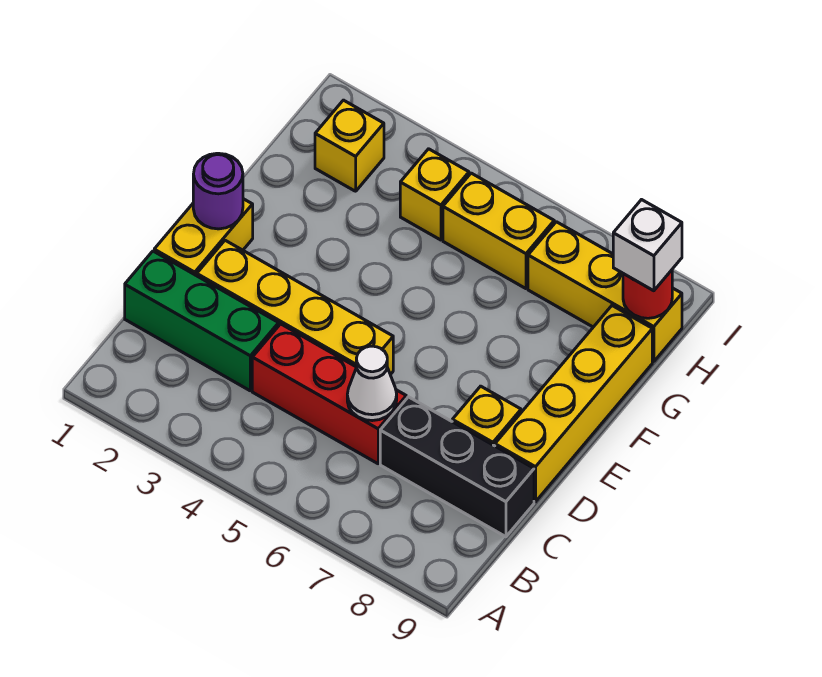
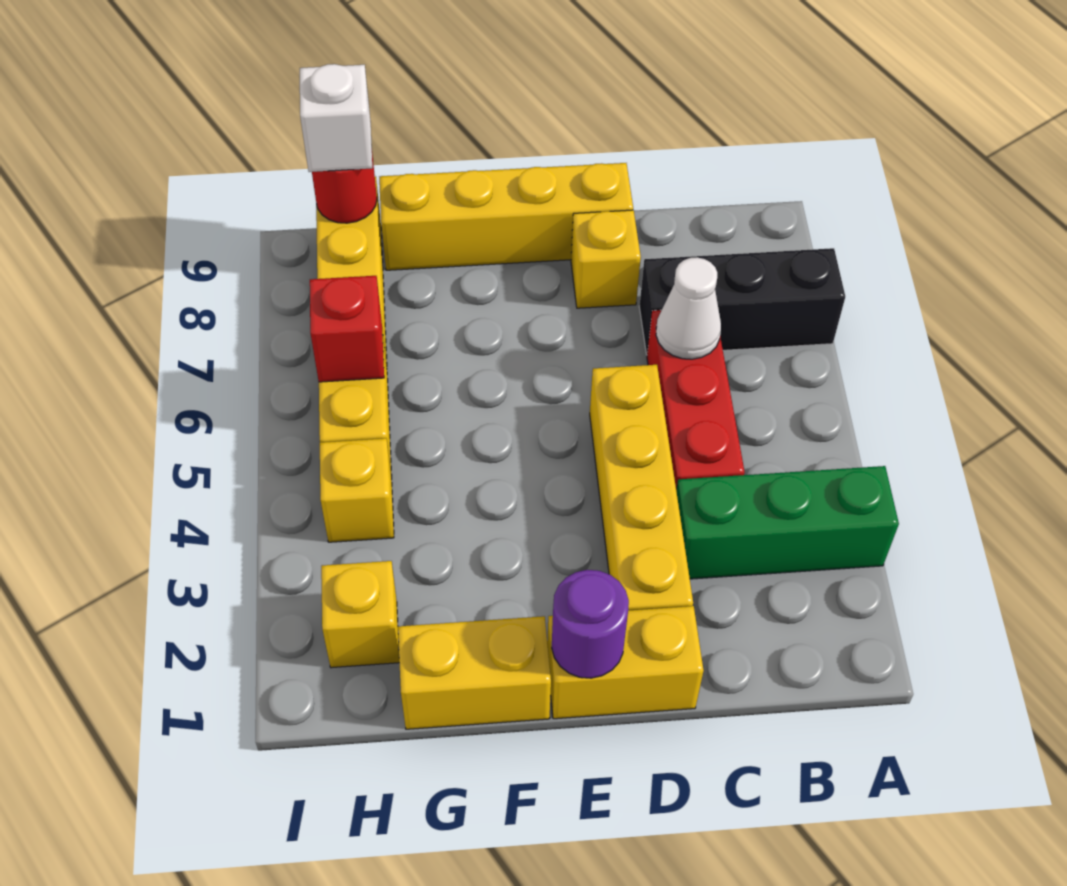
green brick C1:C3 level 1 -> green brick A3:C3 level 1
black brick C7:C9 level 1 -> black brick A7:C7 level 1
none -> yellow brick F1:G1 level 1
none -> red brick H6 level 2

